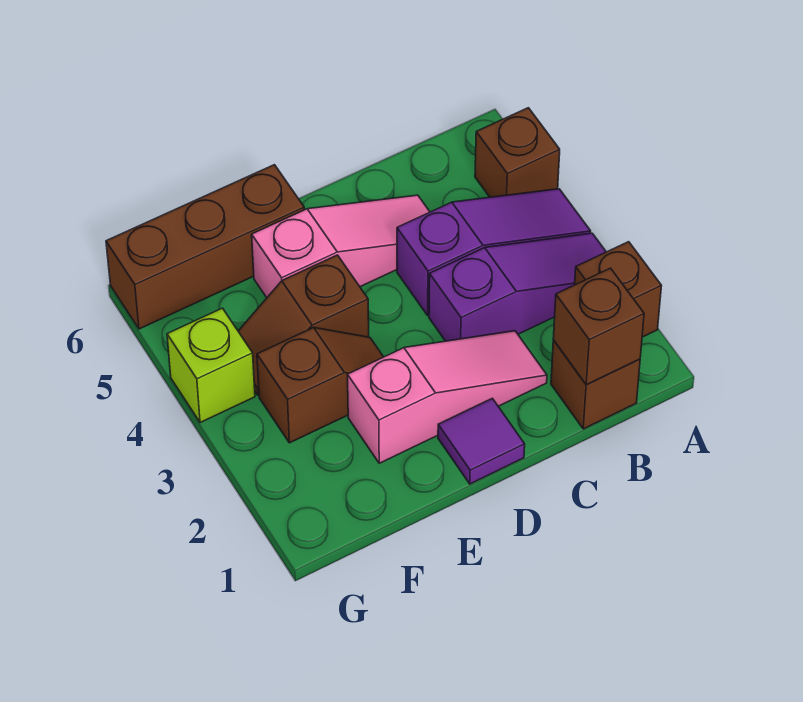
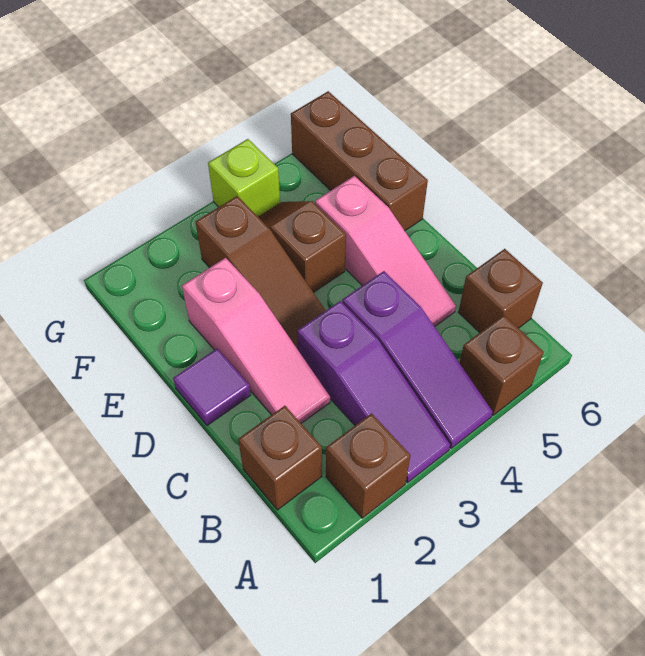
brown brick B1 level 2 -> brown brick B6 level 1
brown slope E3:F3 level 1 top F -> brown slope D3:F3 level 1 top F

